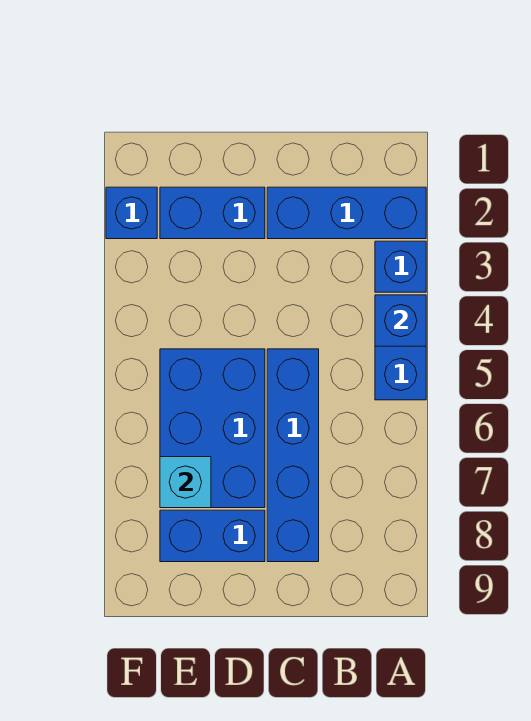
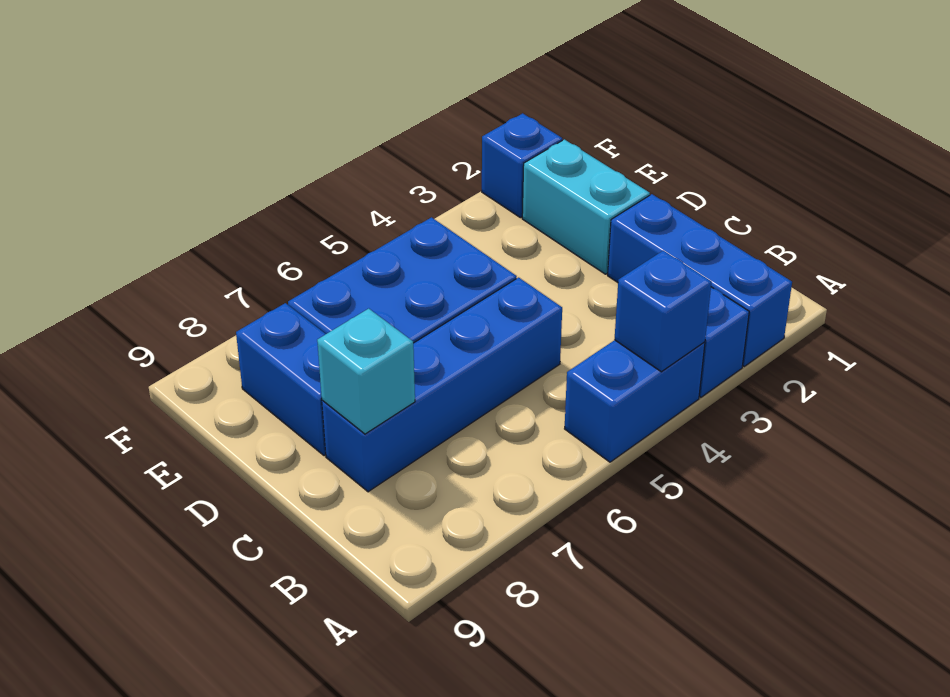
blue brick D2:E2 level 1 -> cyan brick D2:E2 level 1
cyan brick E7 level 2 -> cyan brick C8 level 2

